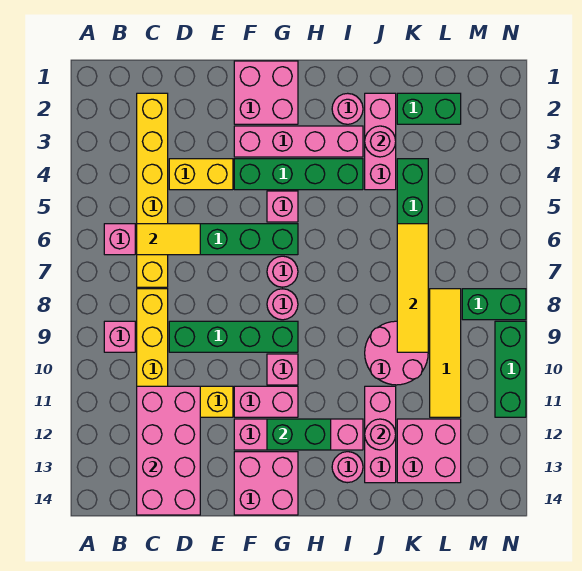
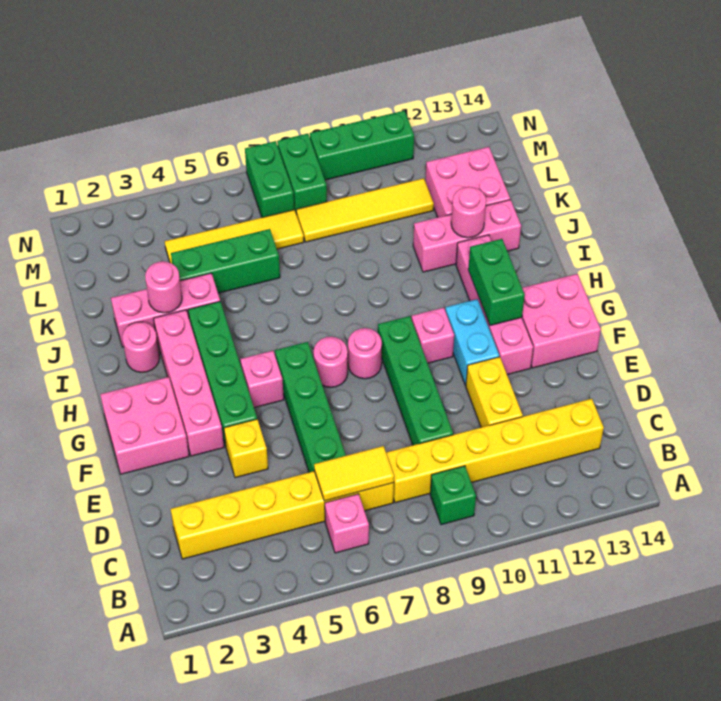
pink brick B9 level 1 -> green brick B9 level 1
yellow tile C6:D6 level 2 -> yellow tile C6:C7 level 2
pink brick C11:D14 level 2 -> none
yellow brick D4:E4 level 1 -> yellow brick E4 level 1
pink brick F11:G11 level 1 -> cyan brick F11:G11 level 1
pink round brick I13 level 1 -> none
pink round brick J9:K10 level 1 -> none
green brick K2:L2 level 1 -> green brick M7:N7 level 1
yellow tile K6:K9 level 2 -> yellow tile L4:L7 level 1

